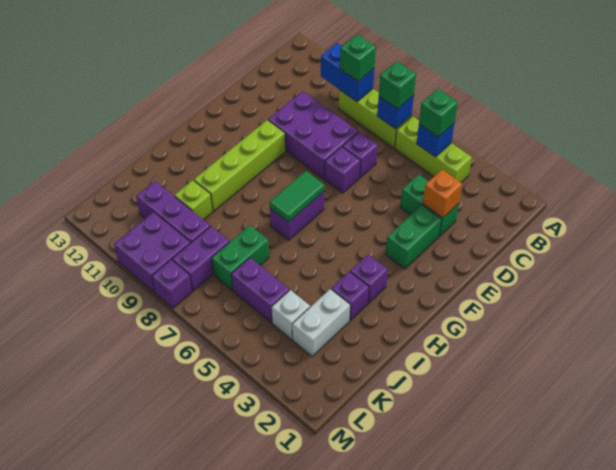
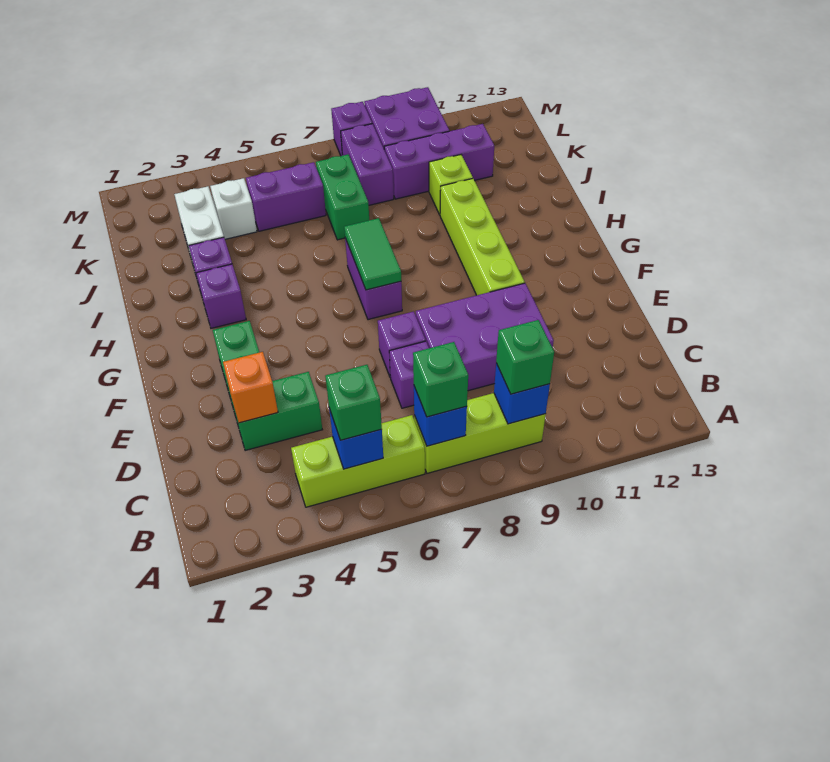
blue brick B9:B10 level 2 -> blue brick B9 level 2

